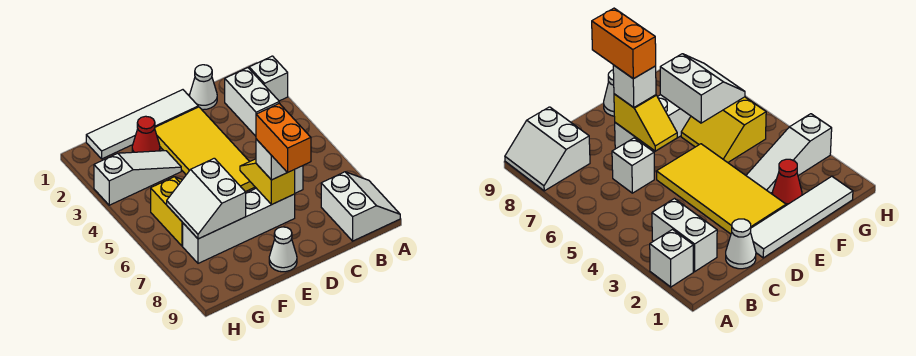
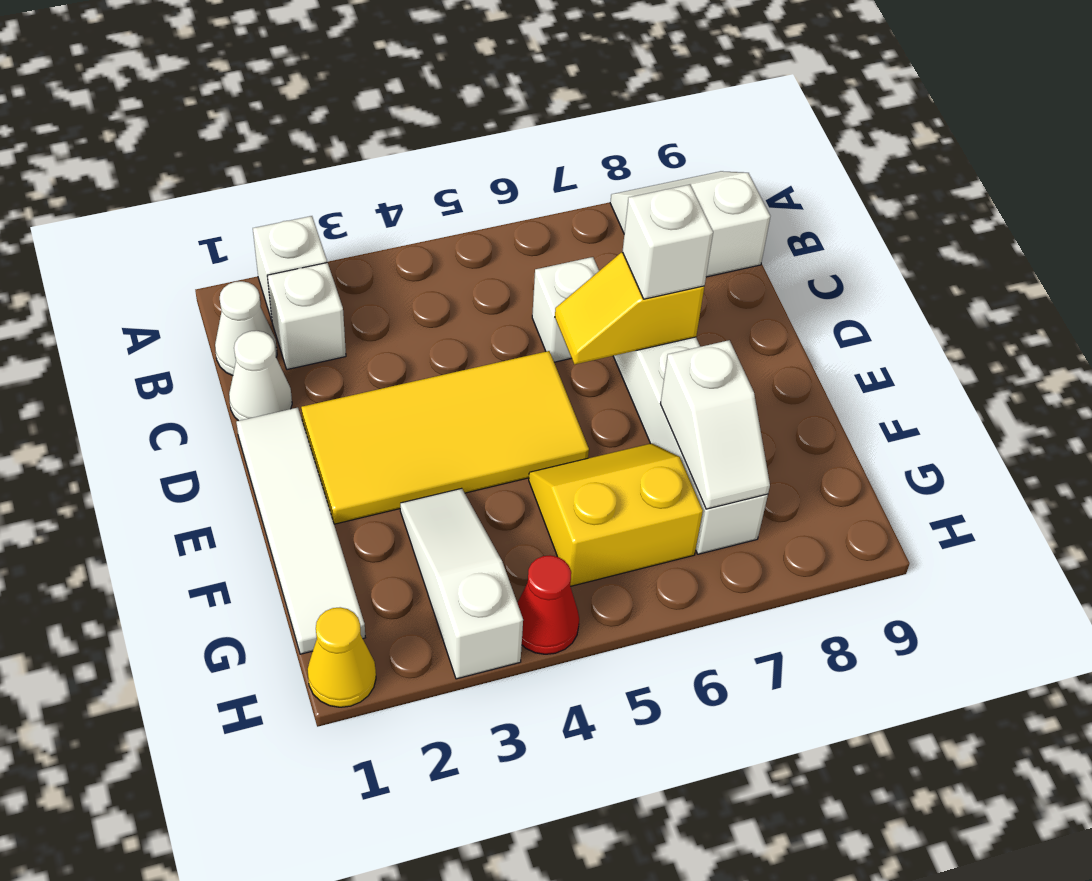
white brick B2:B3 level 1 -> white brick B2 level 1
orange brick D7:D8 level 4 -> none
white cone E9 level 1 -> white cone B1 level 1
red cone F2 level 1 -> red cone H4 level 1
white slope F6:G7 level 2 top F -> white slope F7:G7 level 2 top F
none -> yellow cone H1 level 1

